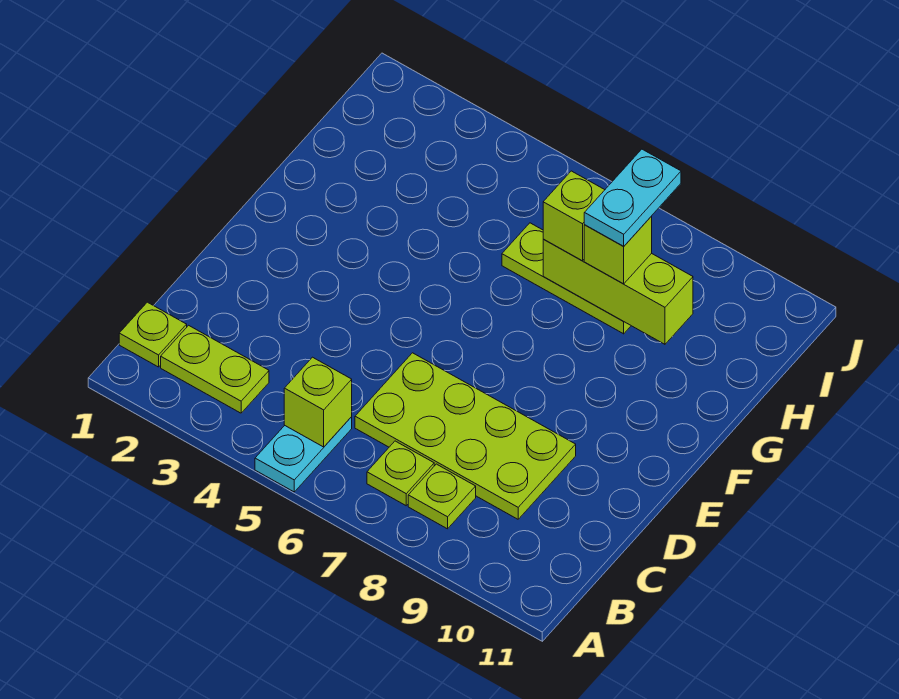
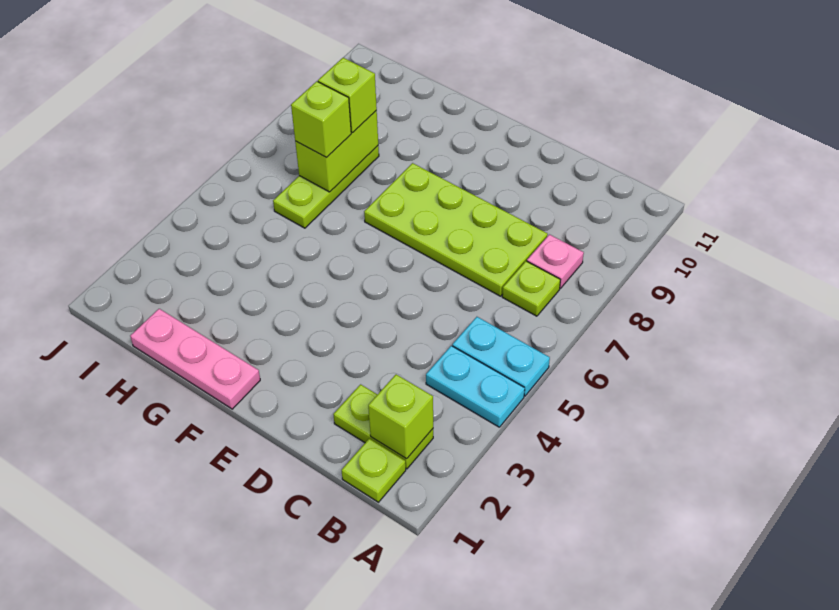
lime plate B2:B3 level 1 -> lime plate B2:C2 level 1
lime brick B5 level 2 -> lime brick B2 level 2
lime plate B8 level 1 -> pink plate B8 level 1
lime plate C6:D9 level 1 -> lime plate C7:F8 level 1
none -> pink plate F1:H1 level 1
lime brick H7:H9 level 2 -> lime brick H7:H8 level 2
cyan plate H8:I8 level 4 -> cyan plate A4:B4 level 1

